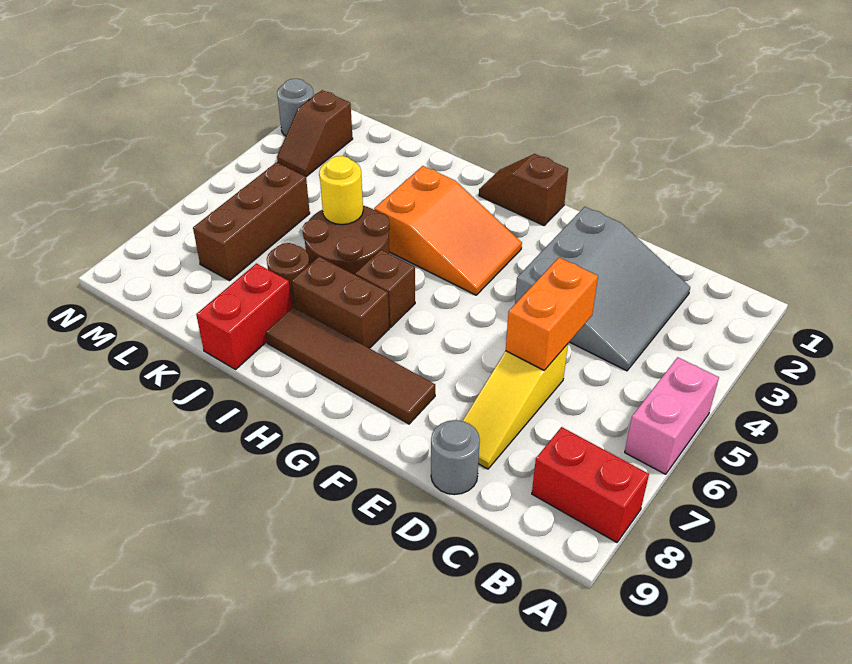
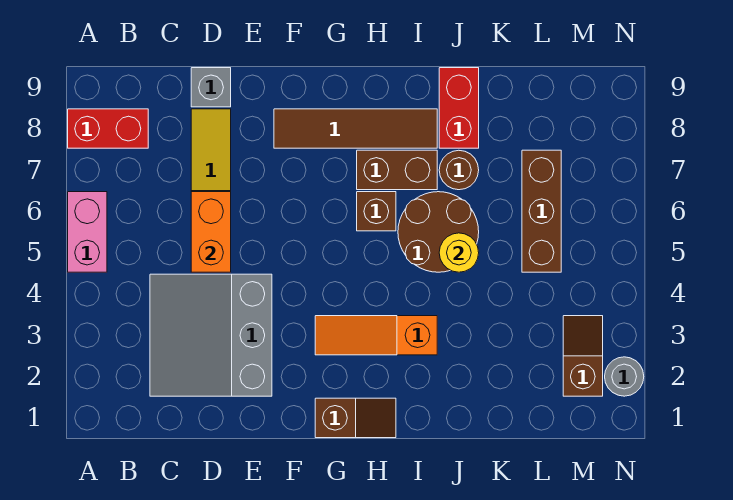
grey round brick D9 level 1 -> grey brick D9 level 1
orange slope G3:I4 level 1 top I -> orange slope G3:I3 level 1 top I

